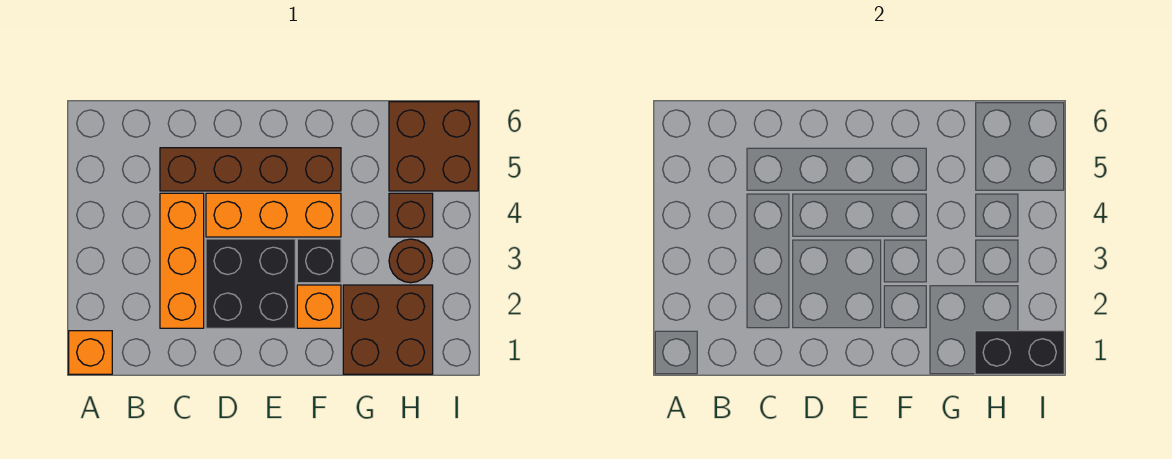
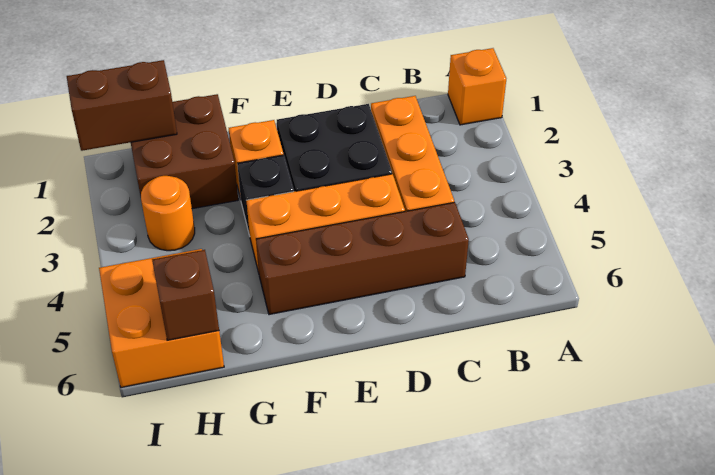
black brick H1:I1 level 2 -> brown brick H1:I1 level 2
brown round brick H3 level 1 -> orange round brick H3 level 1
brown brick H4 level 1 -> brown brick H6 level 2
brown brick H5:I6 level 1 -> orange brick H5:I6 level 1

